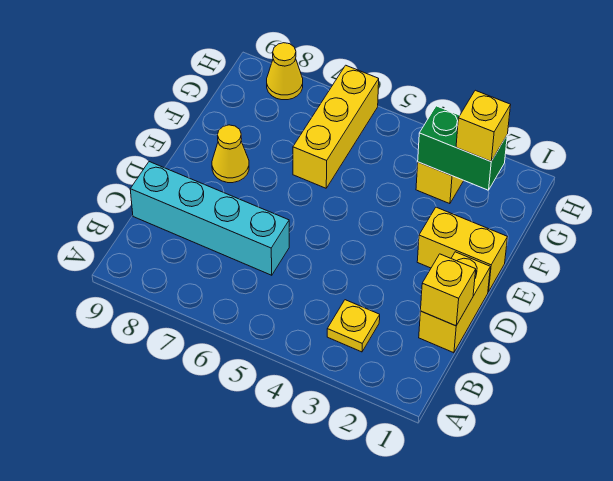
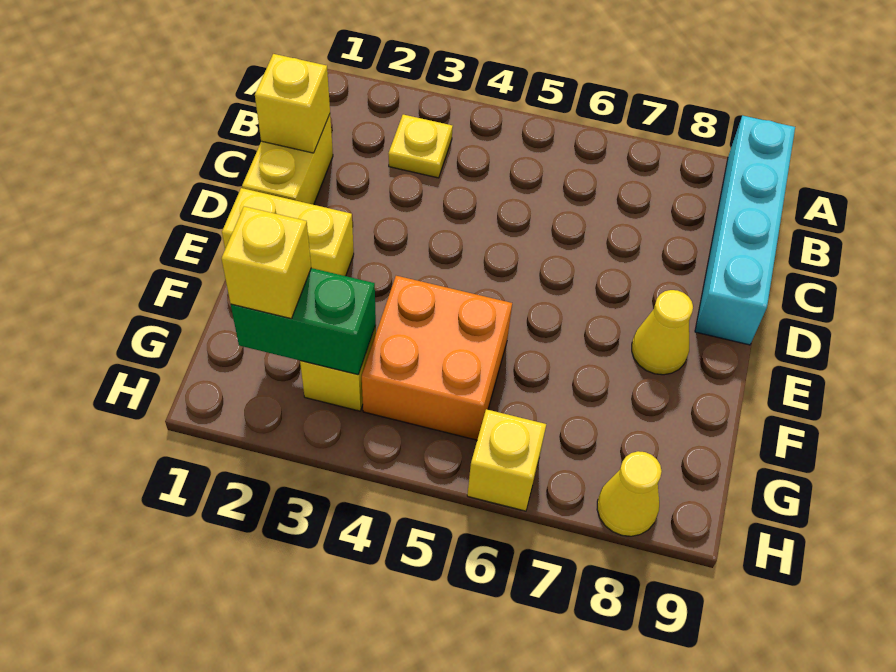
cyan brick C6:C9 level 1 -> cyan brick A9:D9 level 1
none -> orange brick F4:G5 level 1
yellow brick F6:H6 level 1 -> yellow brick H6 level 1

